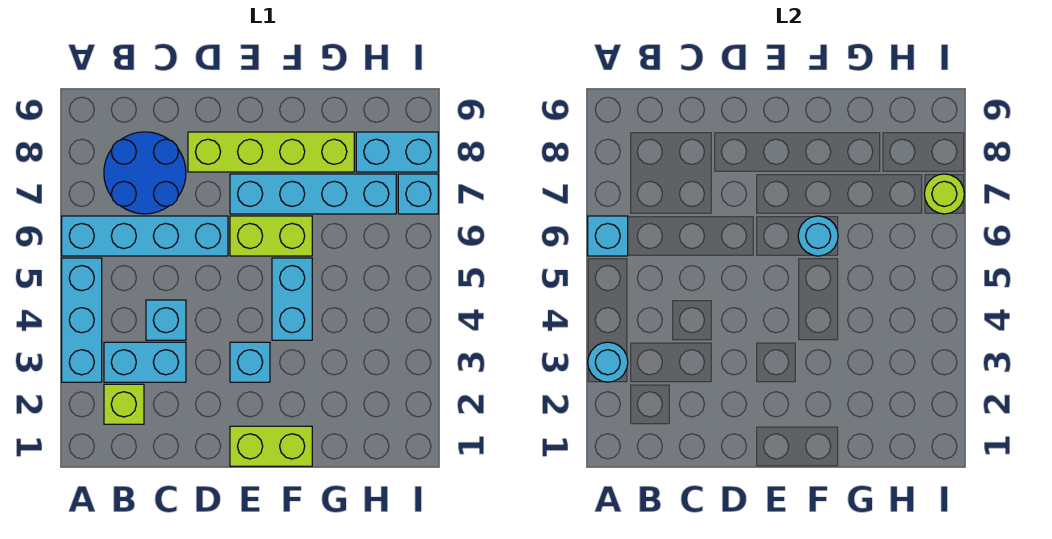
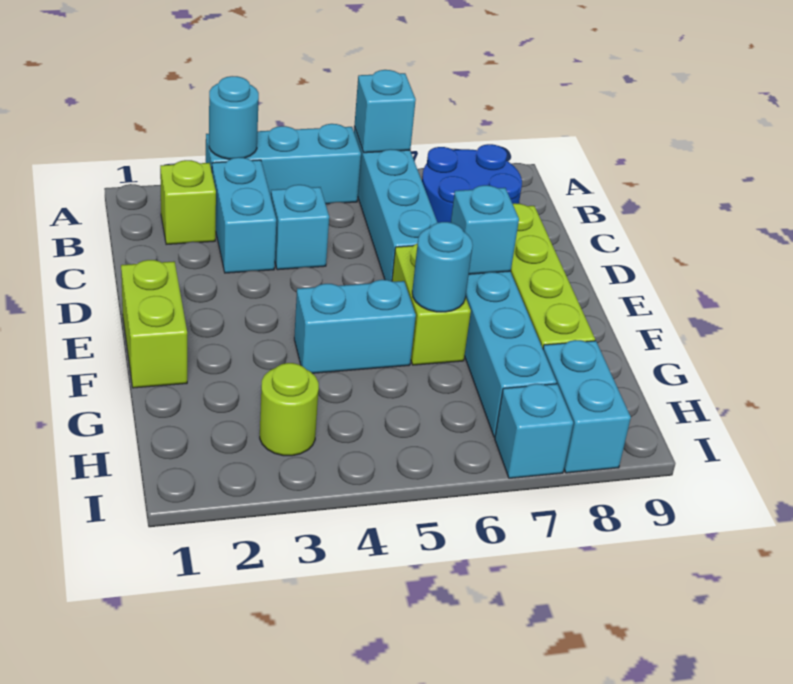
cyan brick E3 level 1 -> cyan brick E7 level 2
lime round brick I7 level 2 -> lime round brick H3 level 1

